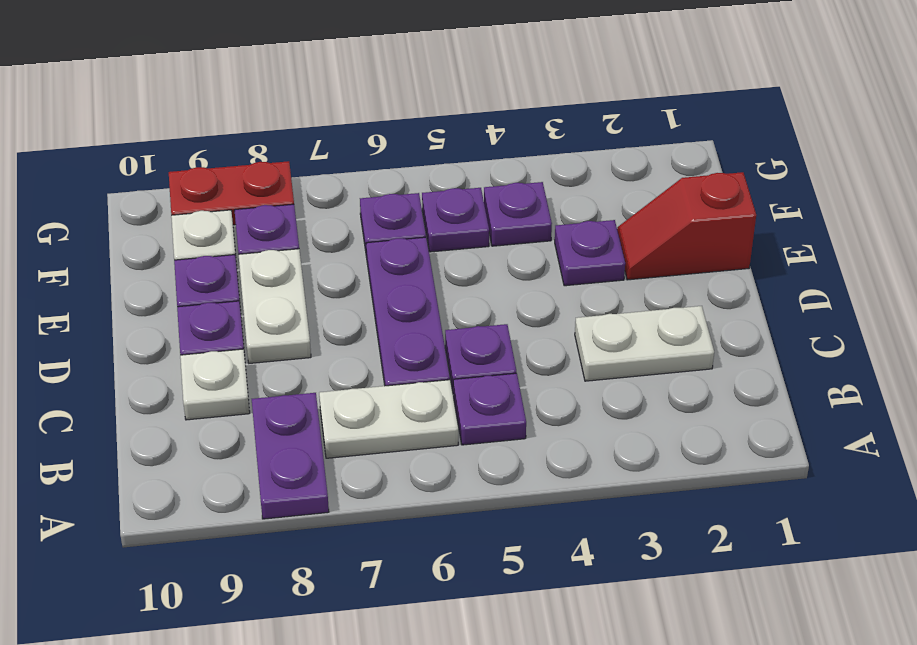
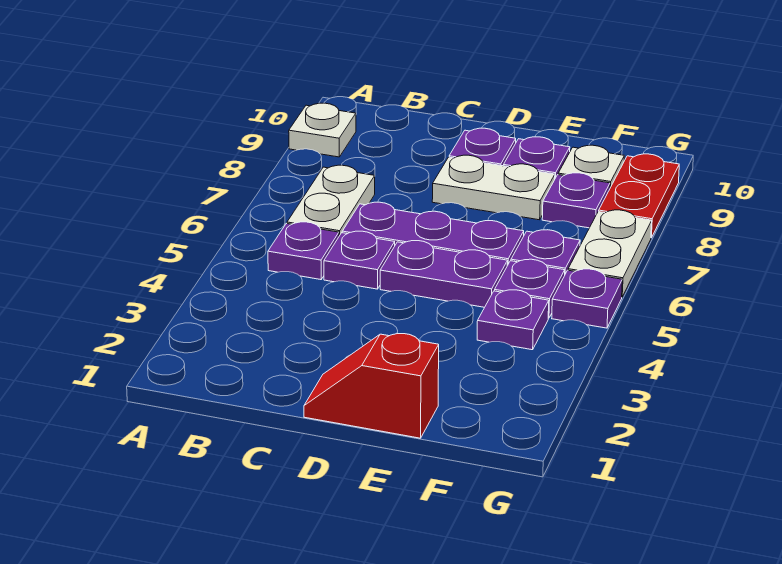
purple plate A8:B8 level 1 -> purple plate D5:E5 level 1
white plate C2:C3 level 1 -> white plate G6:G7 level 1
white plate C9 level 1 -> white plate A9 level 1
red slope E1:E2 level 1 top 1 -> red slope D1:E1 level 1 top E
purple plate E3 level 1 -> purple plate G5 level 1

